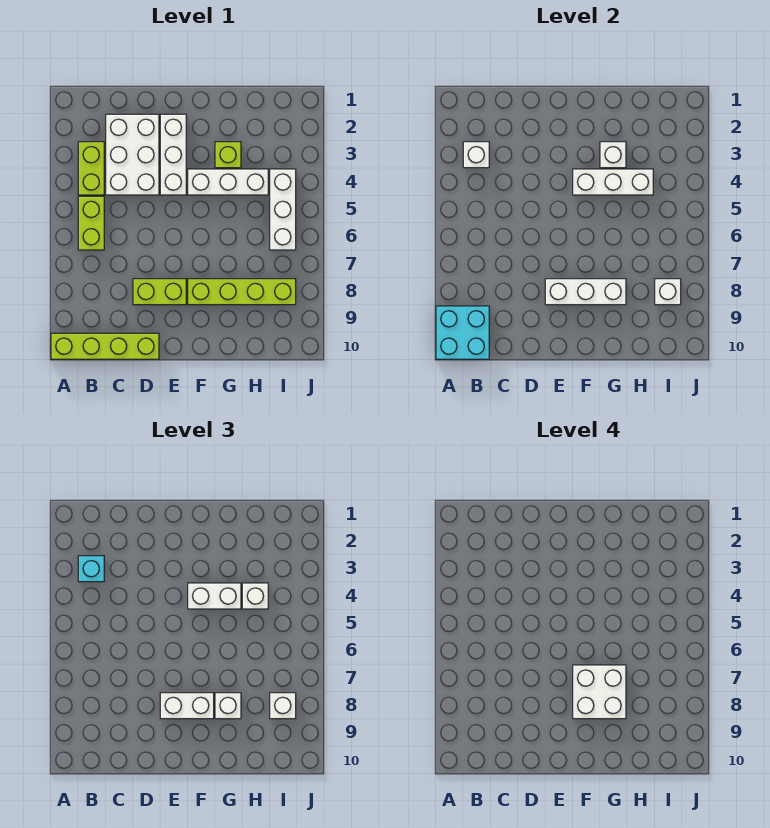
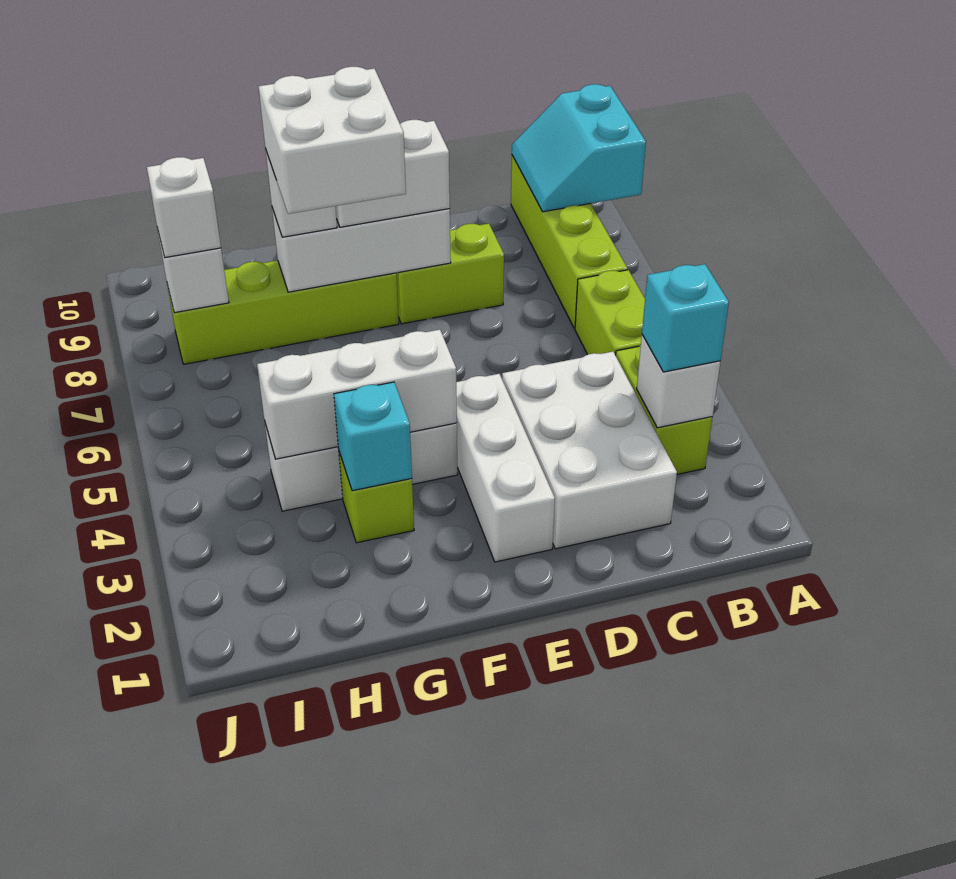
cyan brick A9:B10 level 2 -> cyan slope A9:B10 level 2 top A
lime brick A10:D10 level 1 -> lime brick B7:B10 level 1
white brick F4:G4 level 3 -> none
white brick G3 level 2 -> cyan brick G3 level 2
white brick H4 level 3 -> none
white brick I4:I6 level 1 -> none

